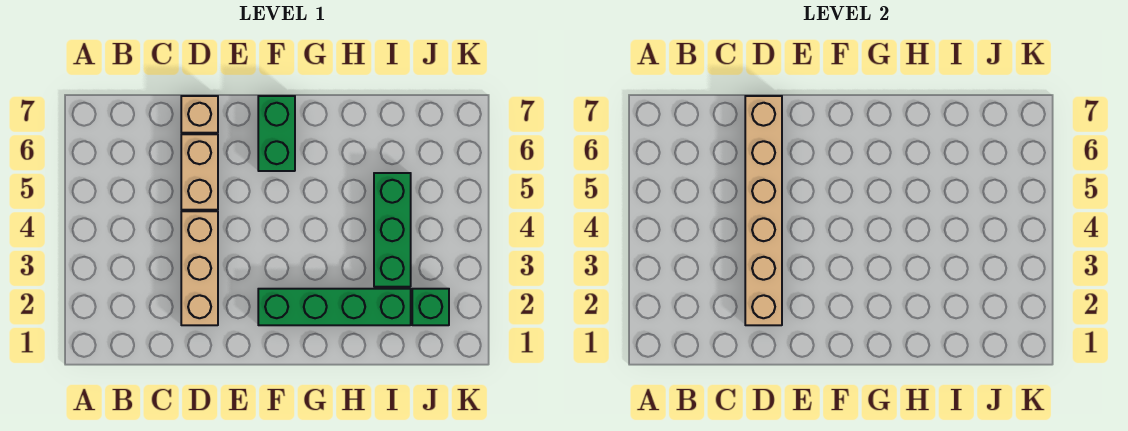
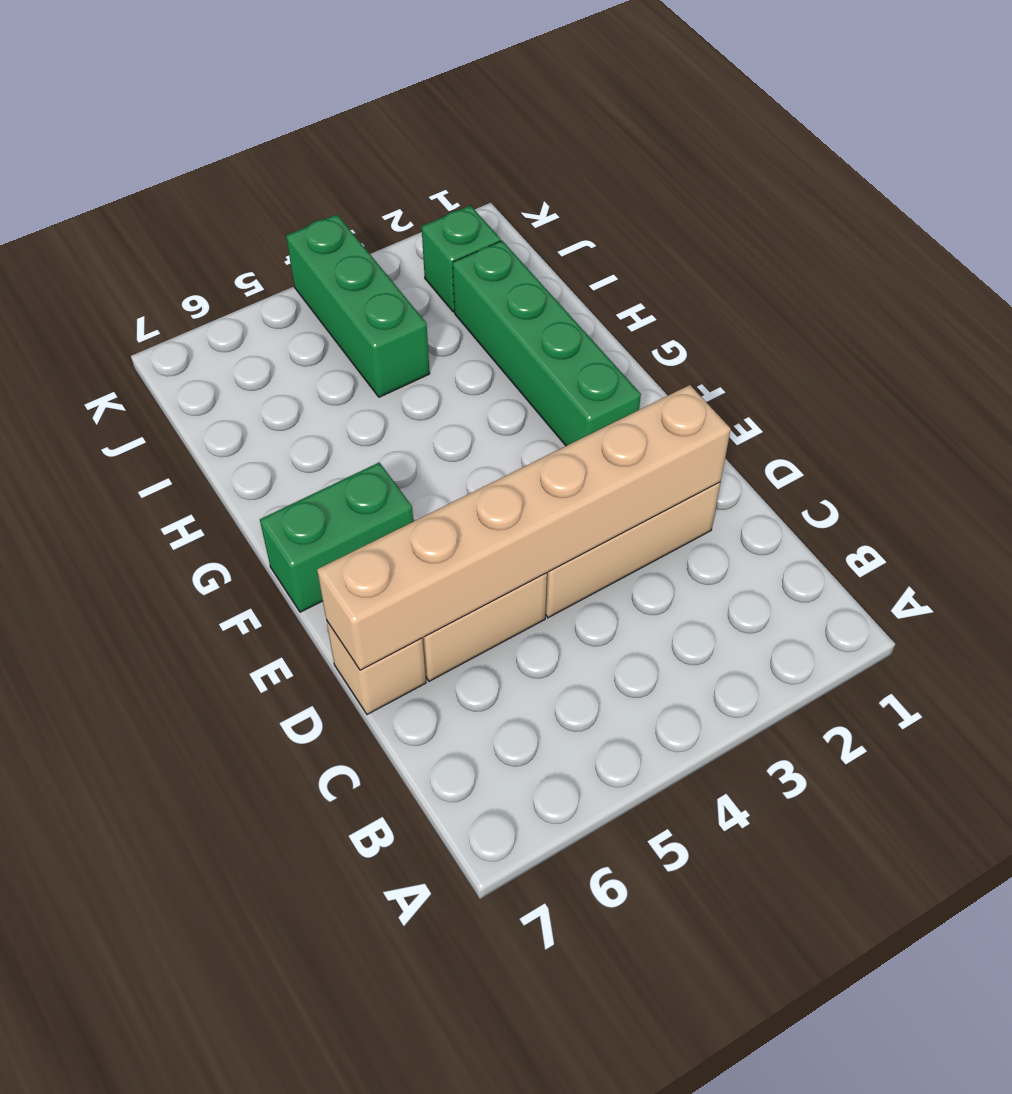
green brick I3:I5 level 1 -> green brick I4:K4 level 1

